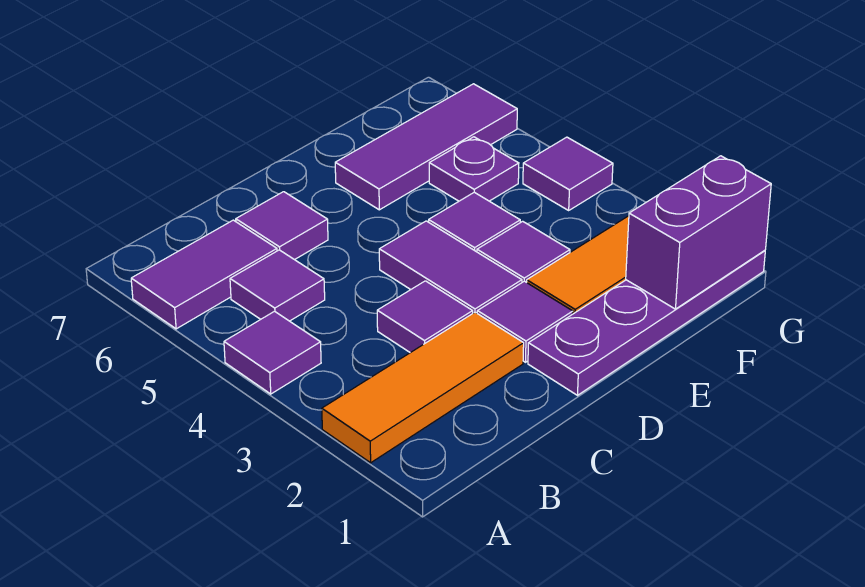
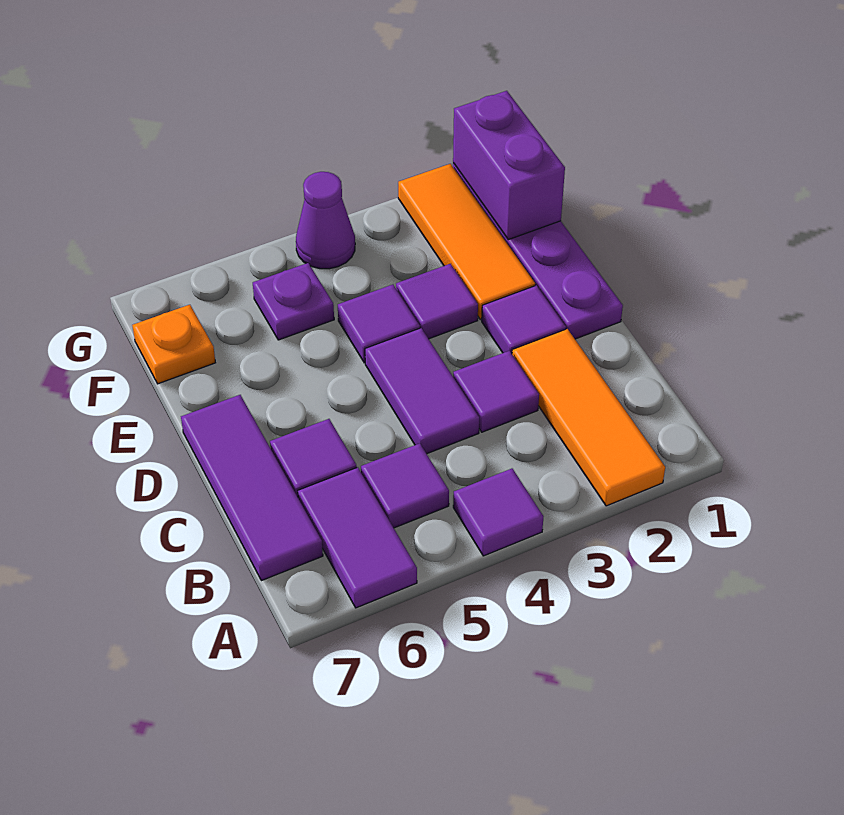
purple tile D3:D4 level 1 -> purple tile C4:D4 level 1
purple tile E6:G6 level 1 -> purple tile B7:D7 level 1
none -> orange plate F7 level 1
purple tile G4 level 1 -> purple cone G4 level 1

